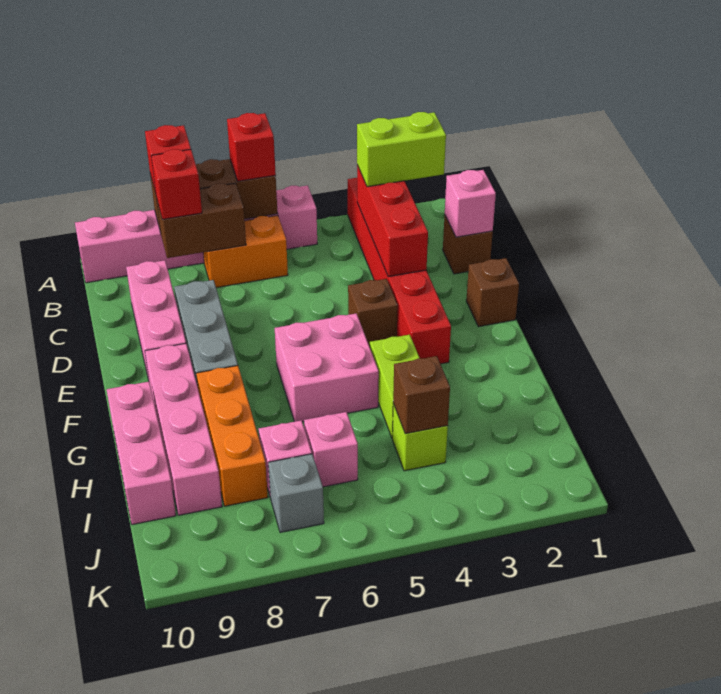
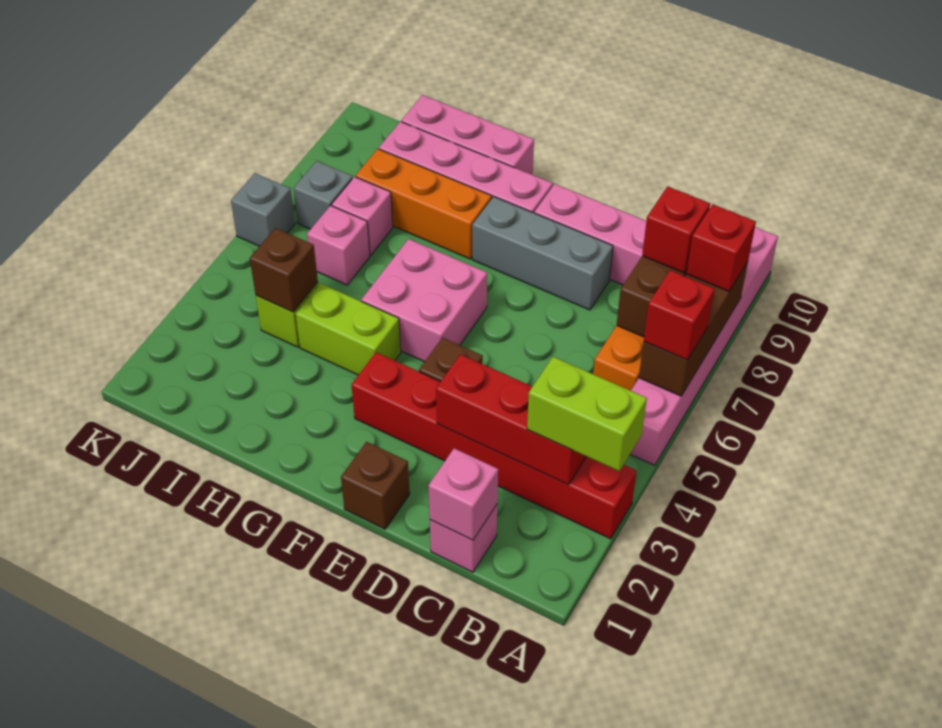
lime brick B2:B3 level 3 -> lime brick A3:B3 level 3
brown brick C1 level 1 -> pink brick C1 level 1
none -> grey brick K6 level 1

